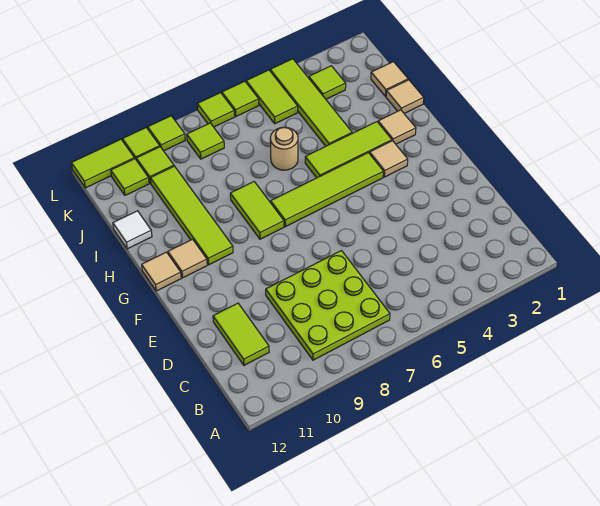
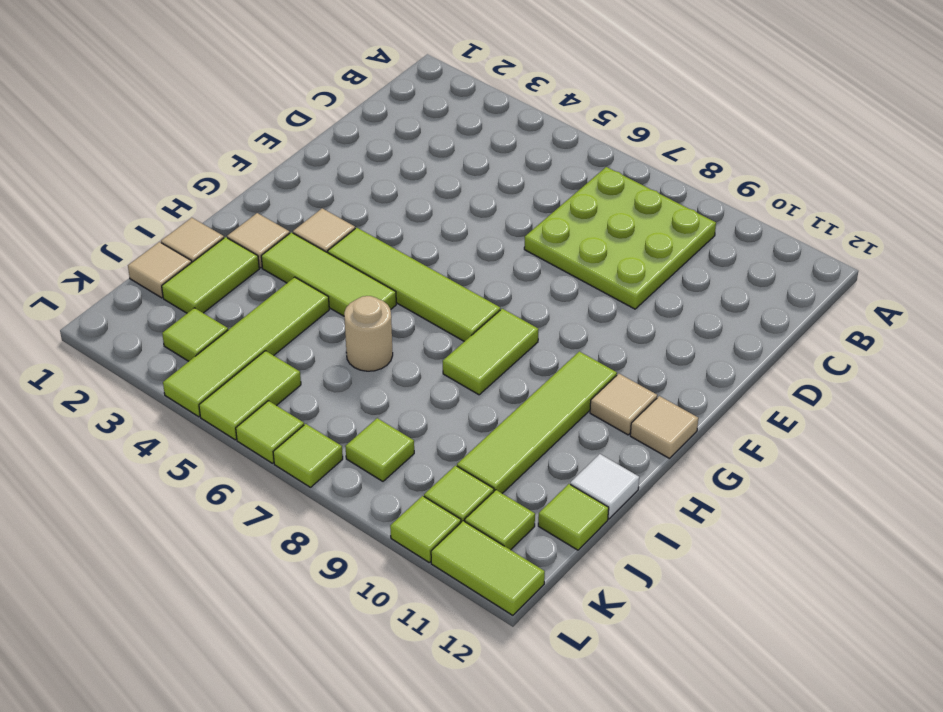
lime tile C11:D11 level 1 -> lime tile I2:J2 level 1
lime tile L9 level 1 -> lime tile J12 level 1

